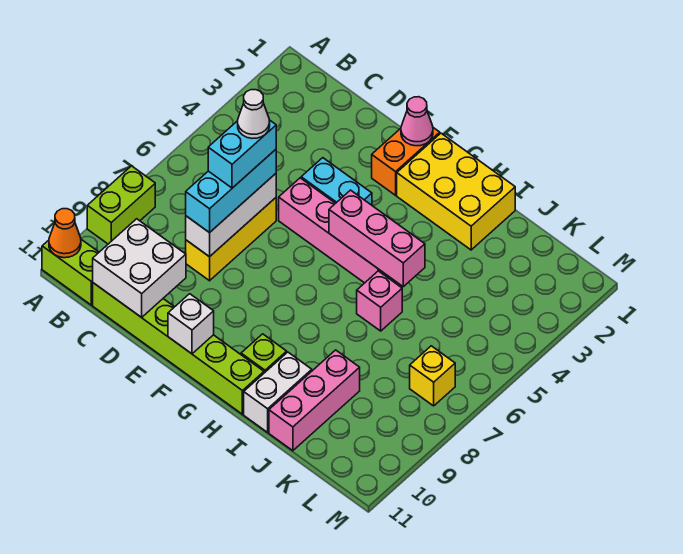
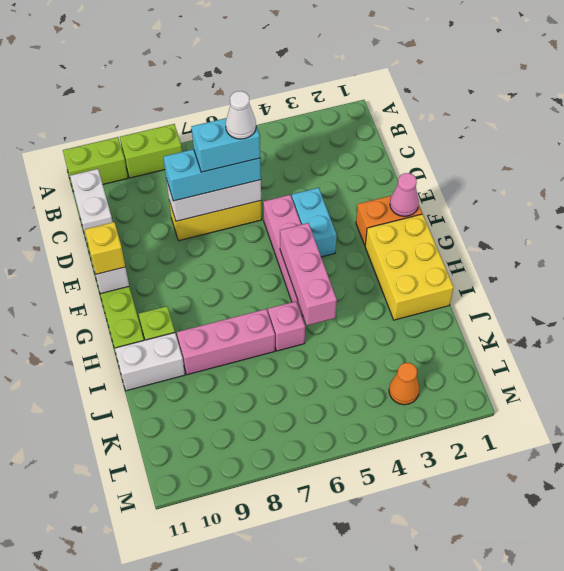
lime brick A11:B11 level 1 -> lime brick A10:A11 level 1
orange cone A11 level 2 -> orange cone L3 level 1
white brick C10:D11 level 2 -> white brick C11:D11 level 2
pink brick J9:J11 level 1 -> pink brick I7:I9 level 1
yellow brick L7 level 1 -> yellow brick F11 level 3

